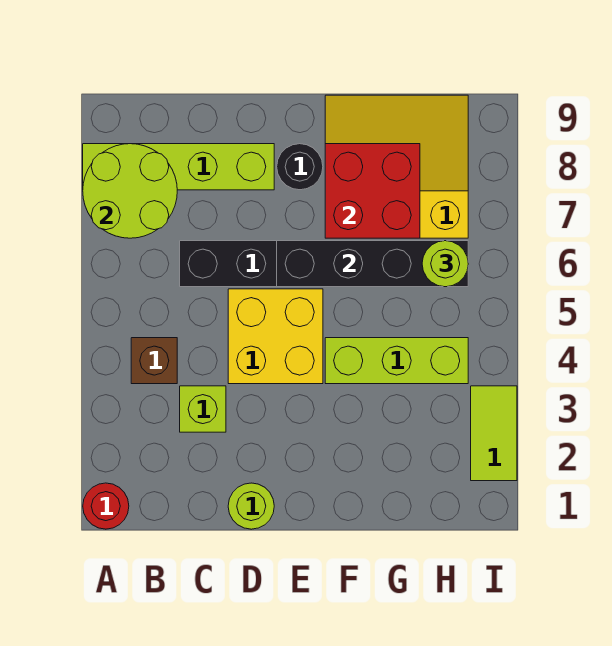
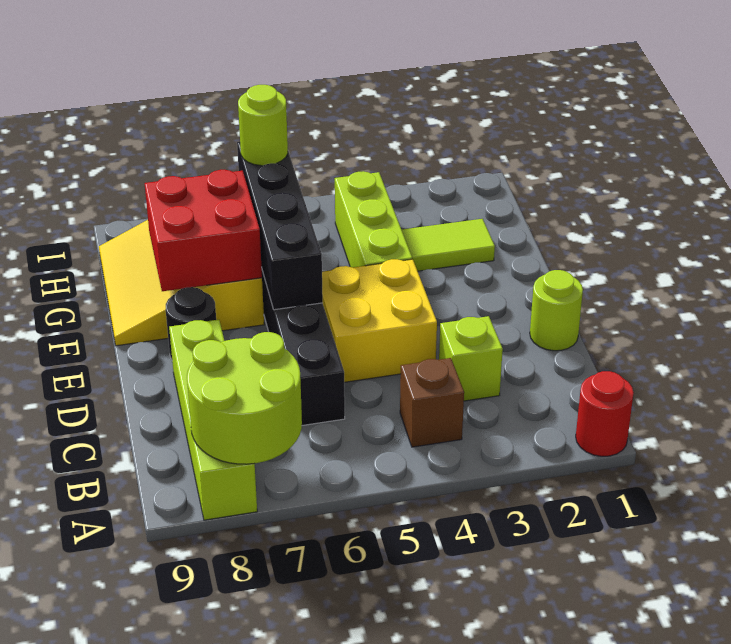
lime tile I2:I3 level 1 -> lime tile G2:G3 level 1

